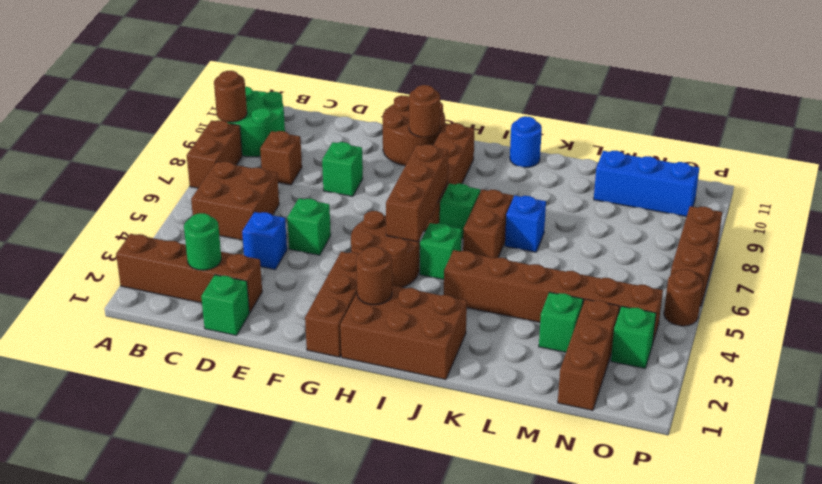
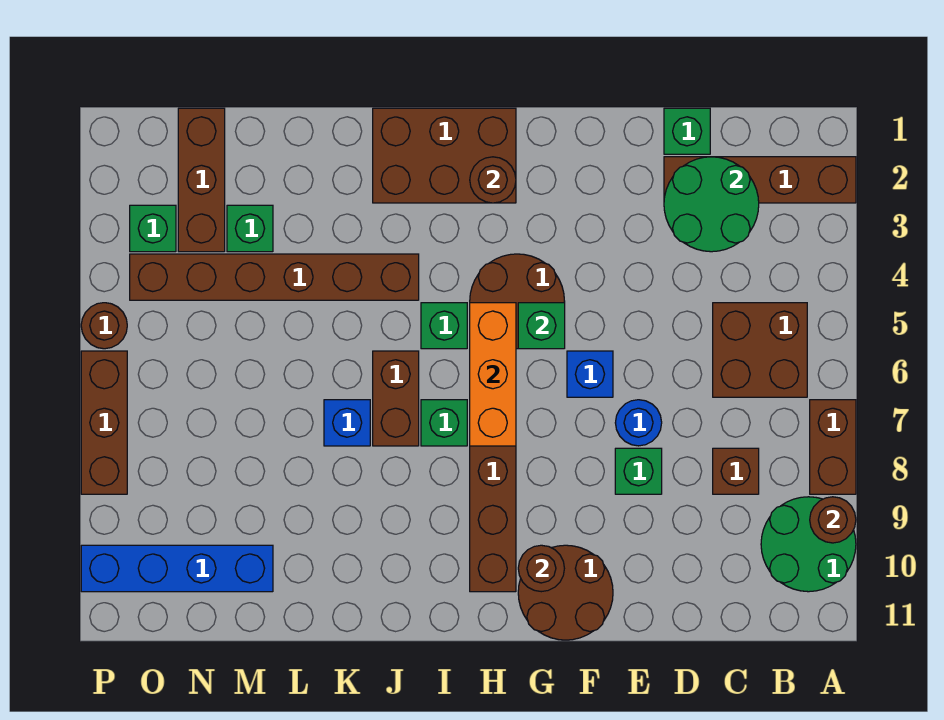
green round brick C2 level 2 -> green round brick C2:D3 level 2
blue brick D4 level 1 -> blue brick F6 level 1
green brick E5 level 1 -> green brick G5 level 2
brown brick G1:G3 level 1 -> none
brown brick H5:H7 level 2 -> orange brick H5:H7 level 2
blue round brick J11 level 1 -> blue round brick E7 level 1
blue brick M10:O10 level 1 -> blue brick M10:P10 level 1

